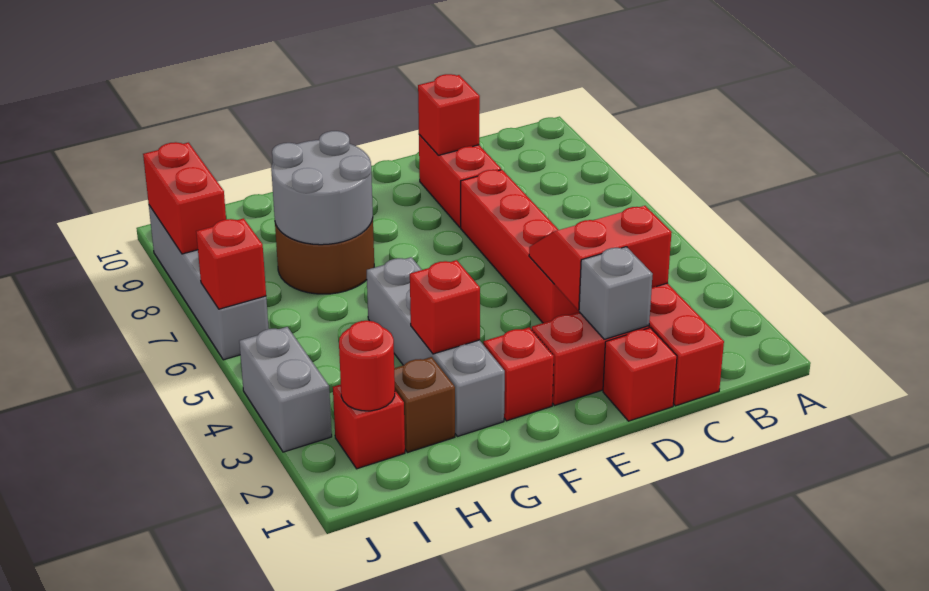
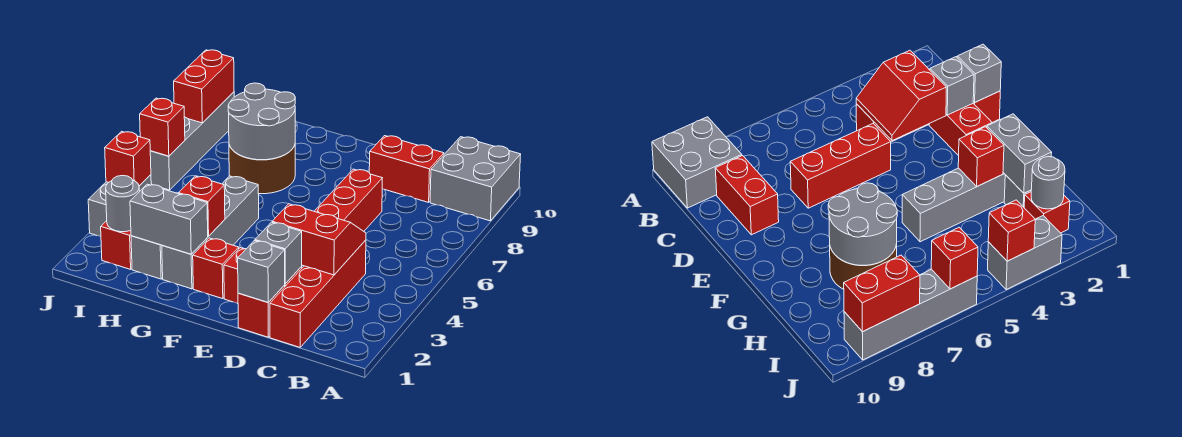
none -> grey brick A9:B10 level 1
none -> grey brick D1 level 2
red brick D4:D7 level 1 -> red brick D5:D7 level 1
red brick D8:D9 level 1 -> red brick C9:D9 level 1
red brick D9 level 2 -> red brick J4 level 2
none -> grey brick G2:H2 level 2
brown brick H2 level 1 -> grey brick H2 level 1
red round brick I2 level 2 -> grey round brick I2 level 2

